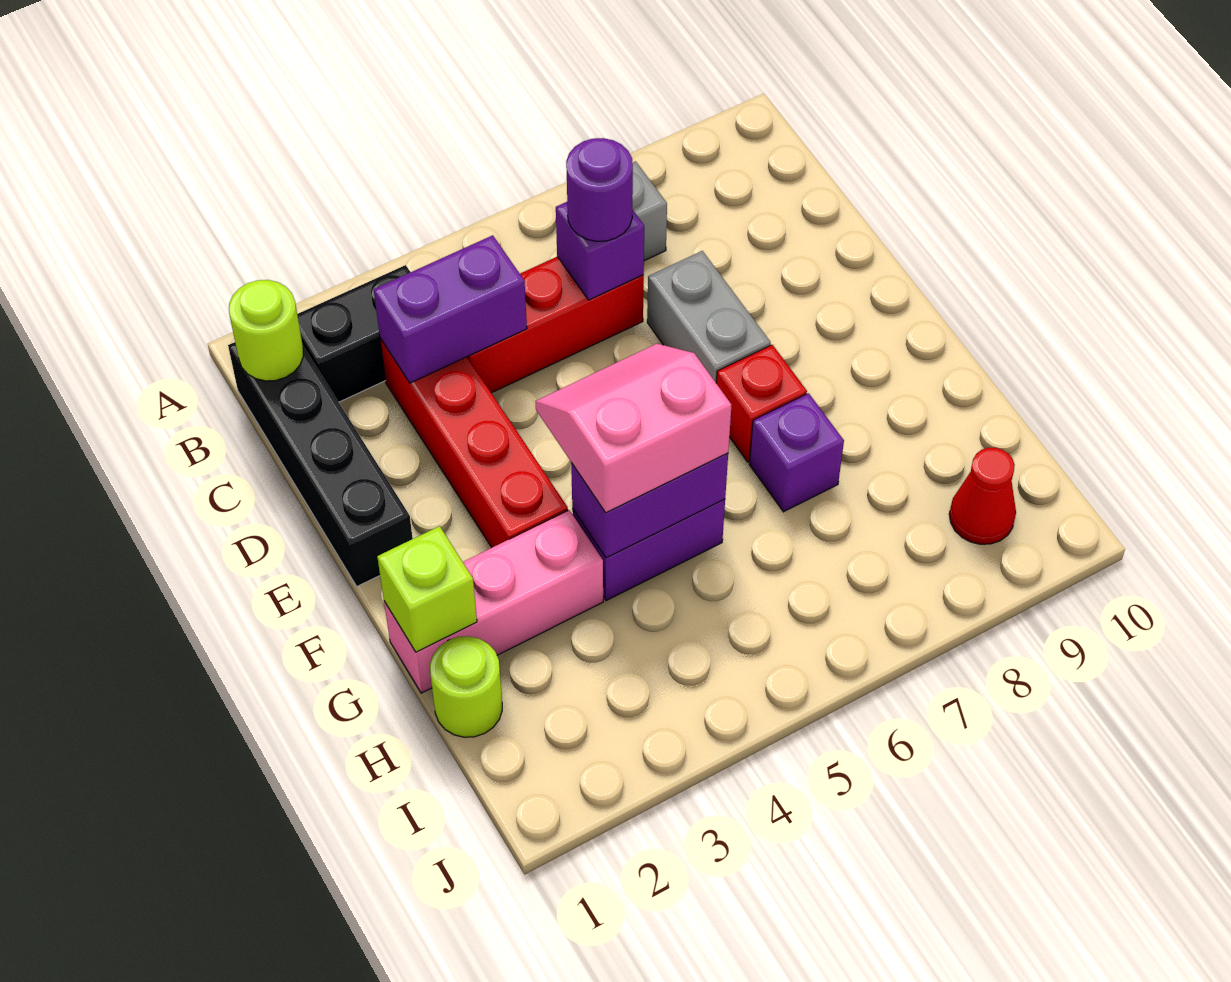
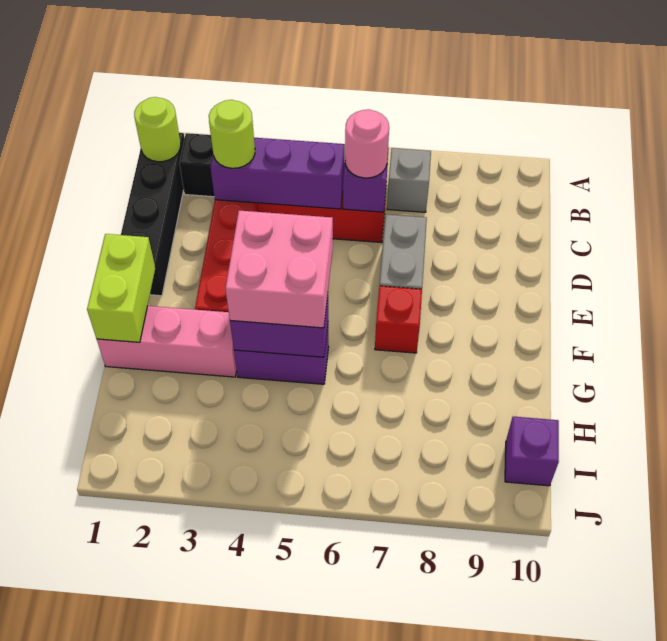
purple brick C3:C4 level 2 -> purple brick C3:C5 level 2
purple round brick C6 level 3 -> pink round brick C6 level 3
pink slope F4:G5 level 3 top G -> pink brick F4:G5 level 3
lime brick G1 level 2 -> lime brick F1:G1 level 2
purple brick G7 level 1 -> purple brick I10 level 1
lime round brick H1 level 1 -> lime round brick C3 level 3
red cone I9 level 1 -> none

